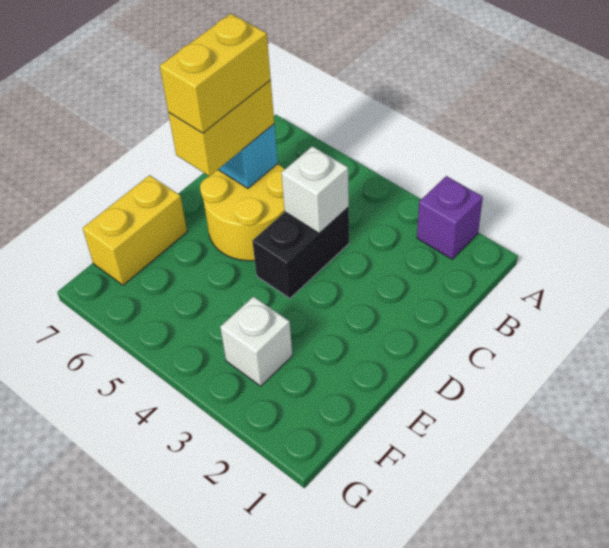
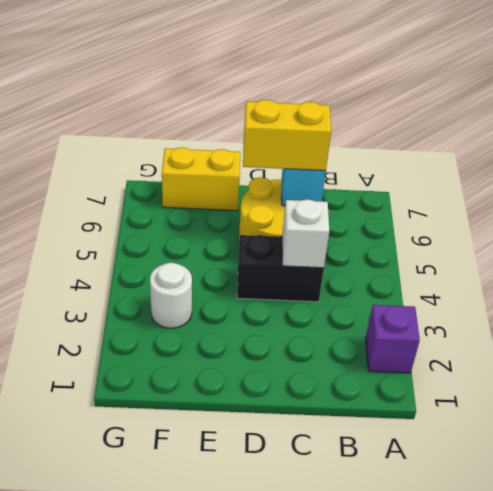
yellow brick C6:D6 level 4 -> none
white brick F3 level 1 -> white round brick F3 level 1

